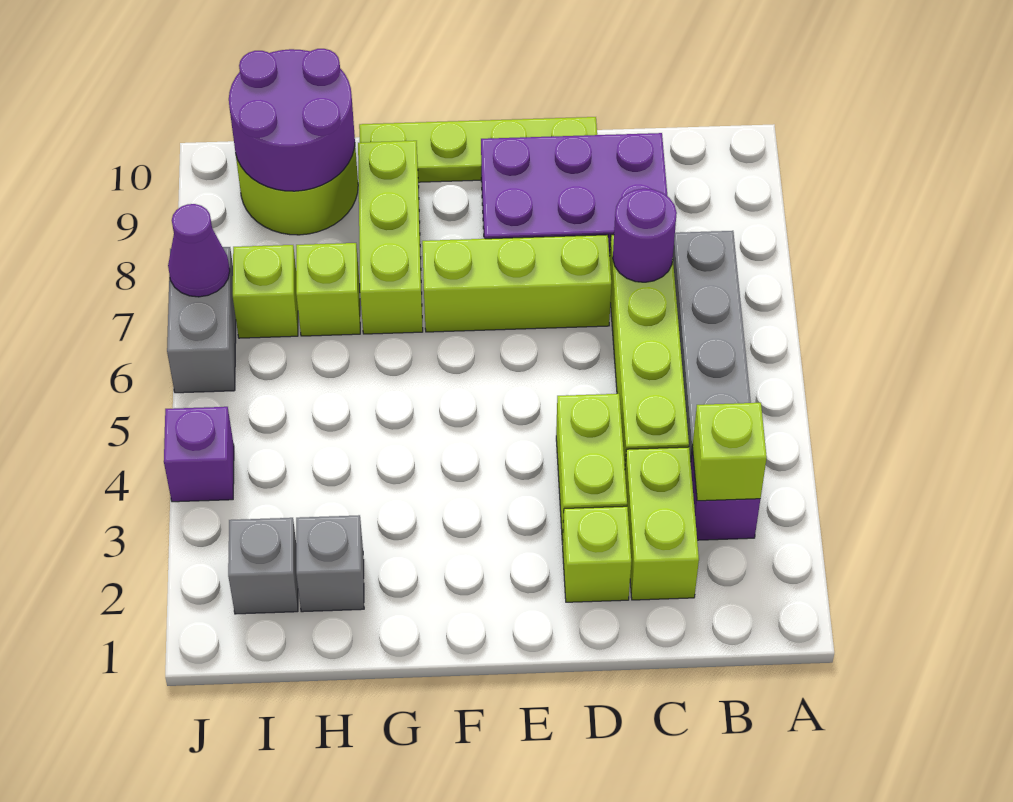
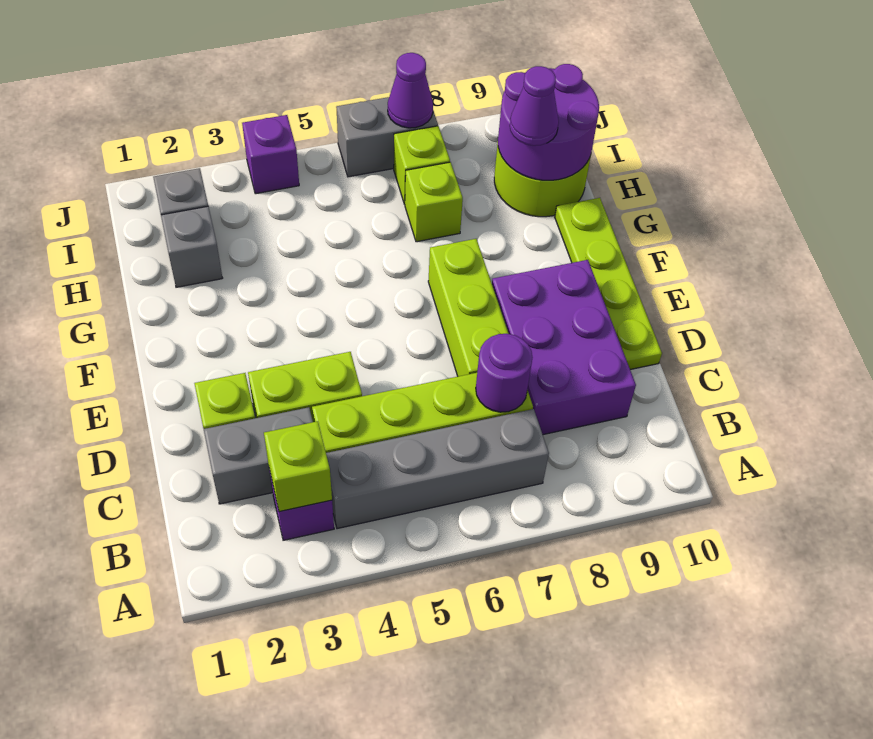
lime brick C2:C3 level 1 -> grey brick C2:C3 level 1
lime brick G7:G9 level 1 -> none
none -> purple cone H9 level 3

